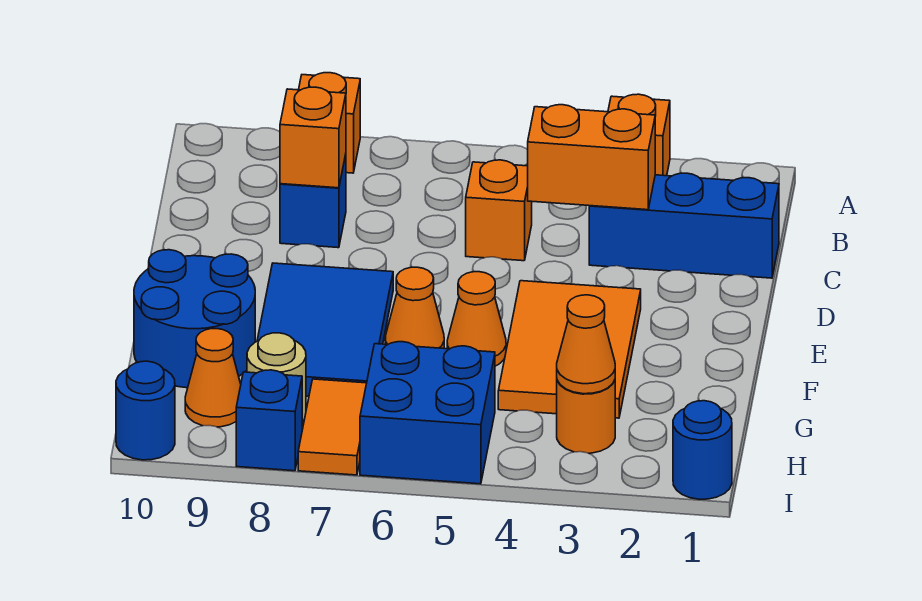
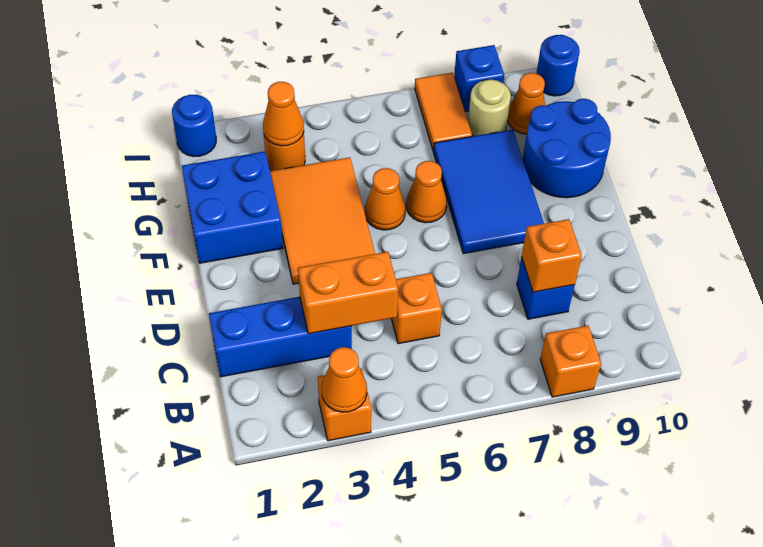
none -> orange cone A3 level 2
blue brick H5:I6 level 1 -> blue brick F1:G2 level 1

